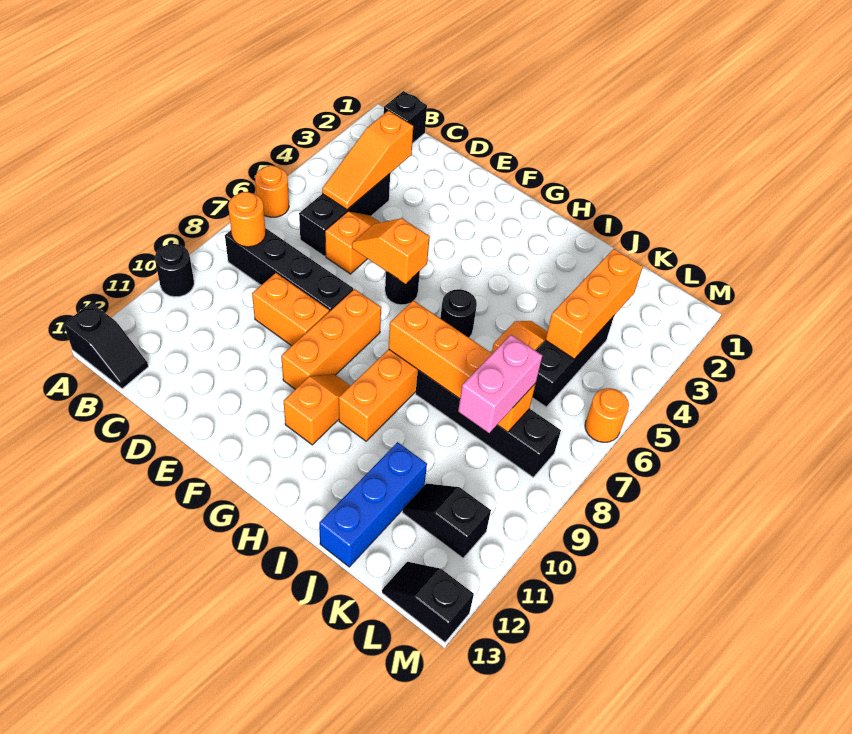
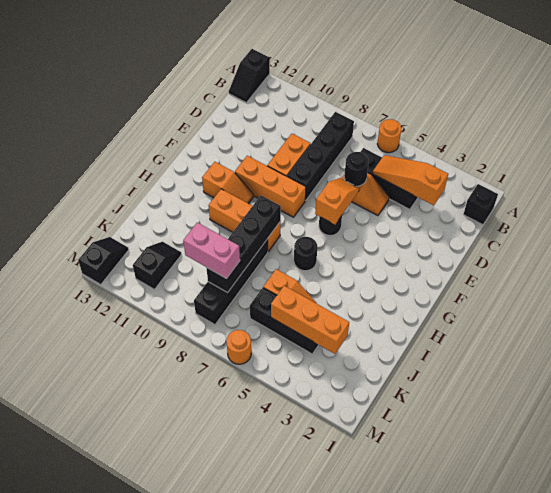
black round brick A10 level 1 -> black round brick D6 level 2
orange round brick B8 level 2 -> none
orange brick H8:K8 level 2 -> black brick H8:K8 level 2
blue brick J11:J13 level 1 -> none

